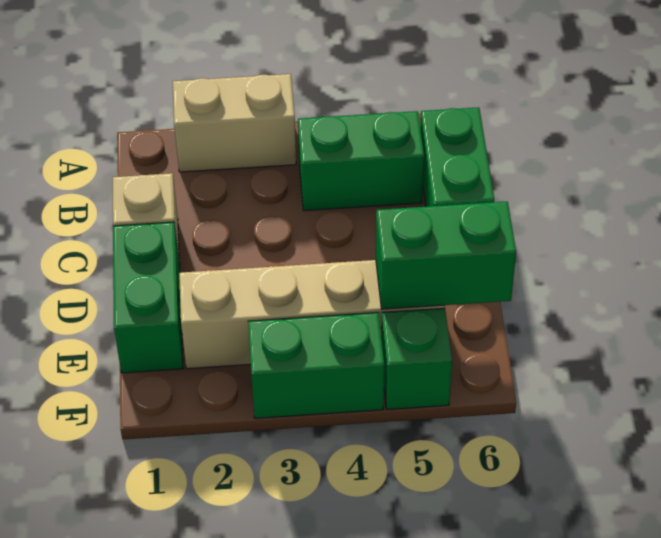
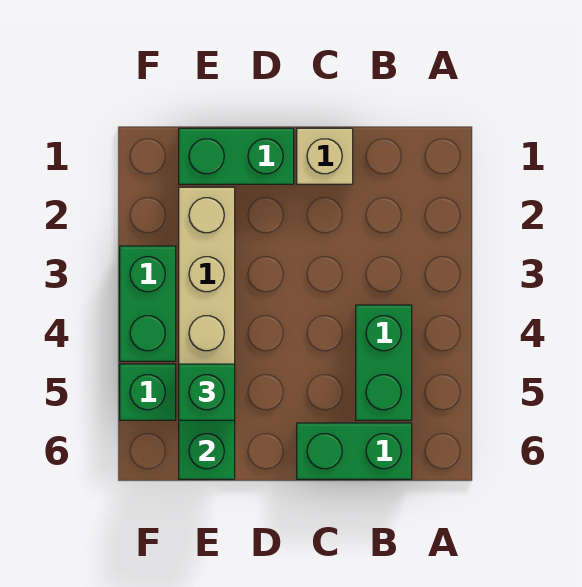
tan brick A2:A3 level 1 -> none
none -> green brick E5 level 3

